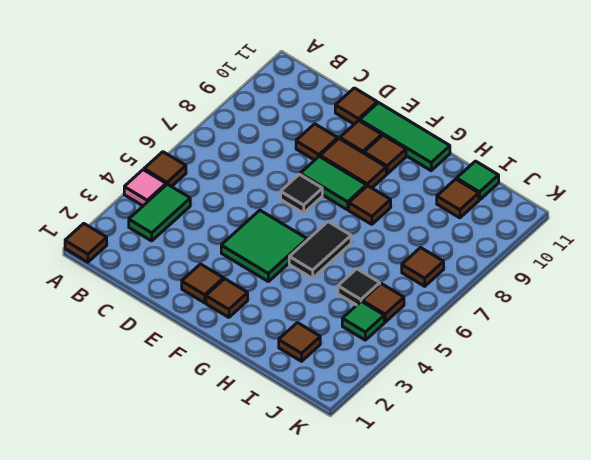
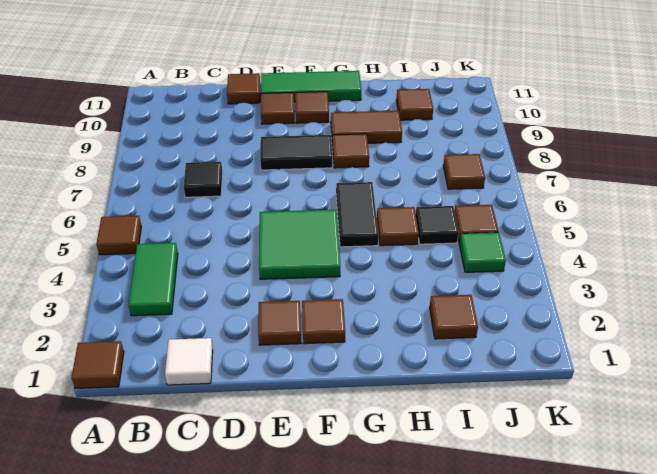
pink tile A4 level 1 -> none
none -> white tile C1 level 1
brown tile D9 level 1 -> brown tile H5 level 1
black tile E7 level 1 -> black tile C7 level 1
green tile E8:F8 level 1 -> black tile E8:F8 level 1
brown tile E9:F9 level 1 -> brown tile G9:H9 level 1
green tile I11 level 1 -> none

